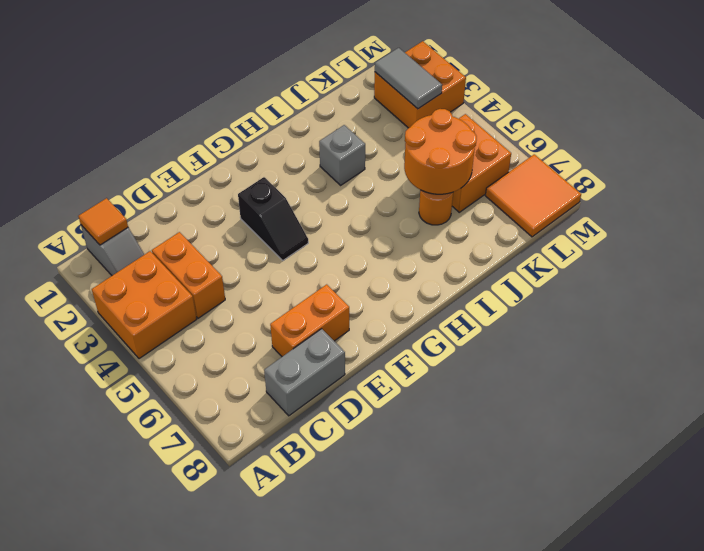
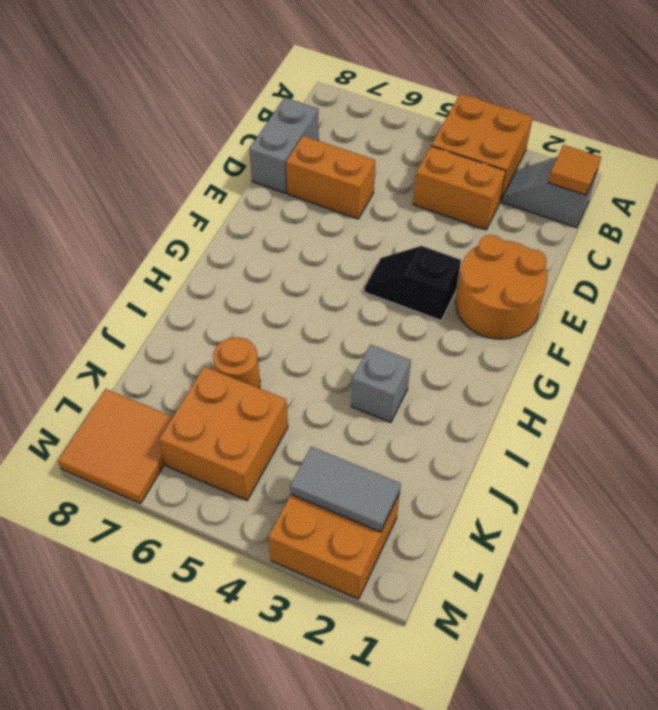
orange brick D7:E7 level 1 -> orange brick D6:D7 level 1
orange round brick J5:K6 level 2 -> orange round brick E1:F2 level 1

